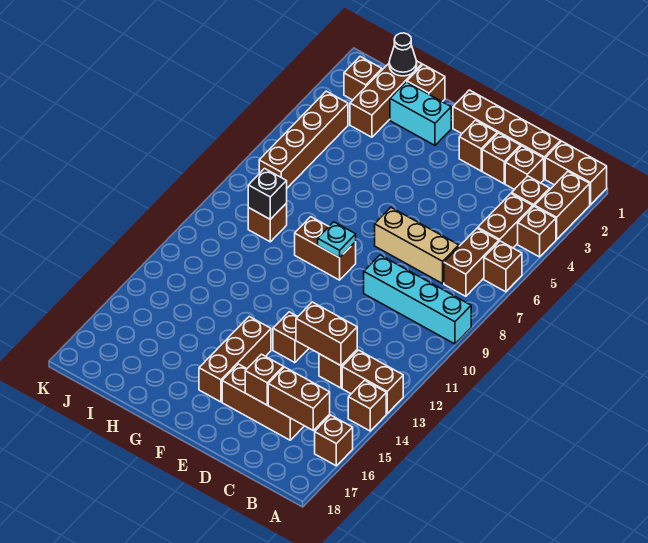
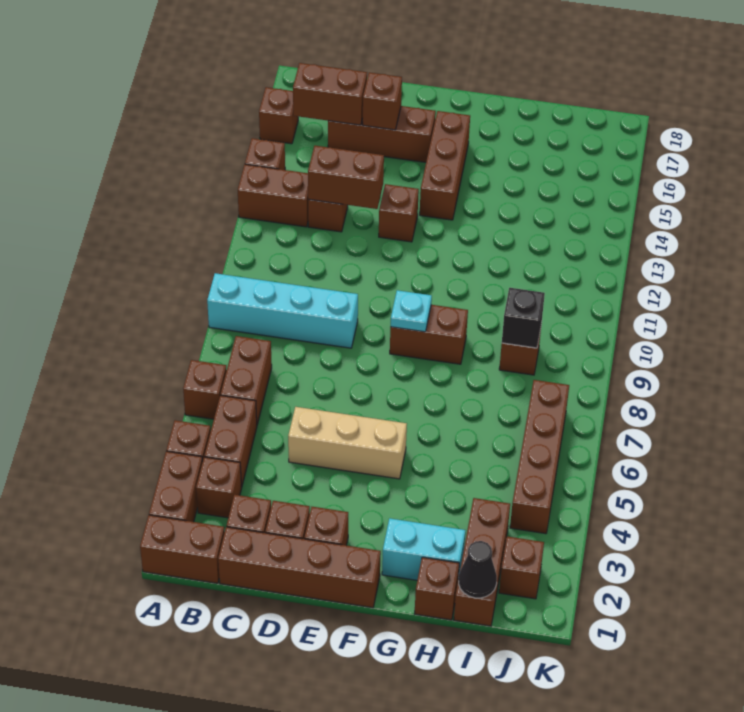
tan brick C7:E7 level 1 -> tan brick D5:F5 level 1

